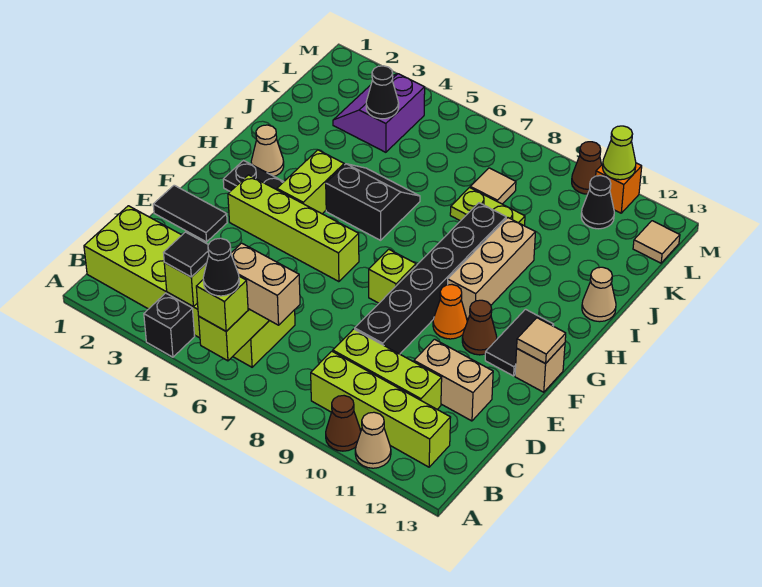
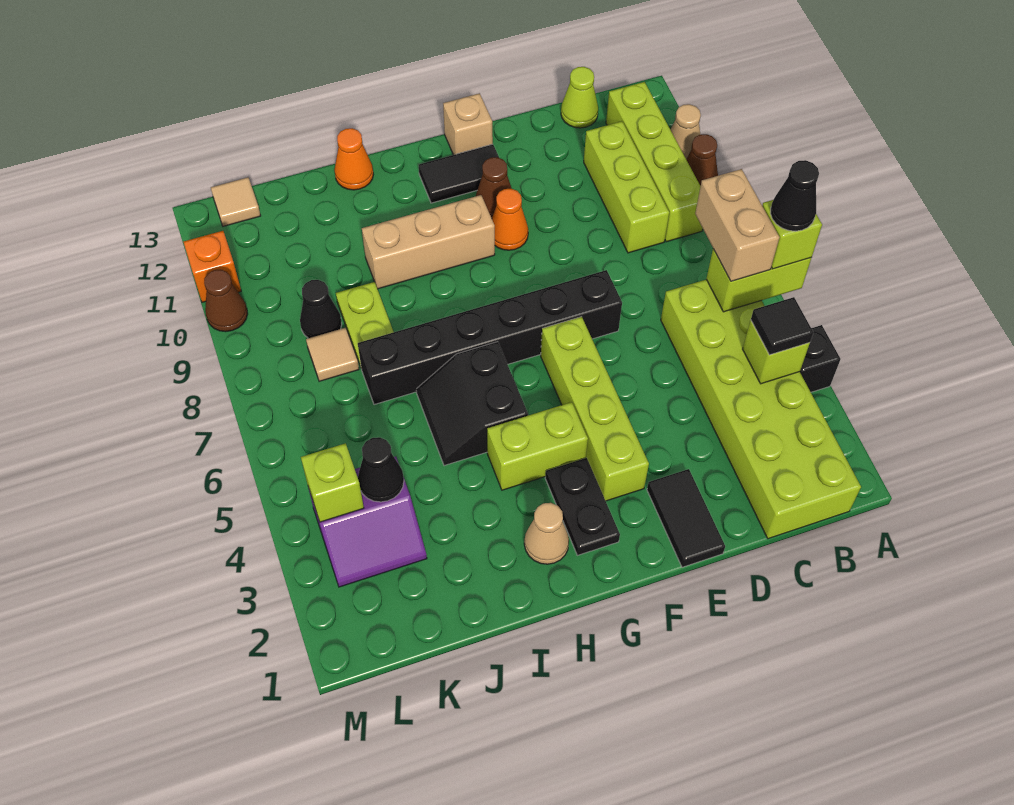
black brick D9:I9 level 1 -> black brick E7:J7 level 1
tan brick D11:D12 level 1 -> none
lime brick F8 level 1 -> lime brick L4 level 2
tan tile F13 level 2 -> none
tan cone I13 level 1 -> orange cone I13 level 1
black cone L11 level 1 -> black cone K9 level 1
lime cone M11 level 2 -> lime cone C13 level 1

